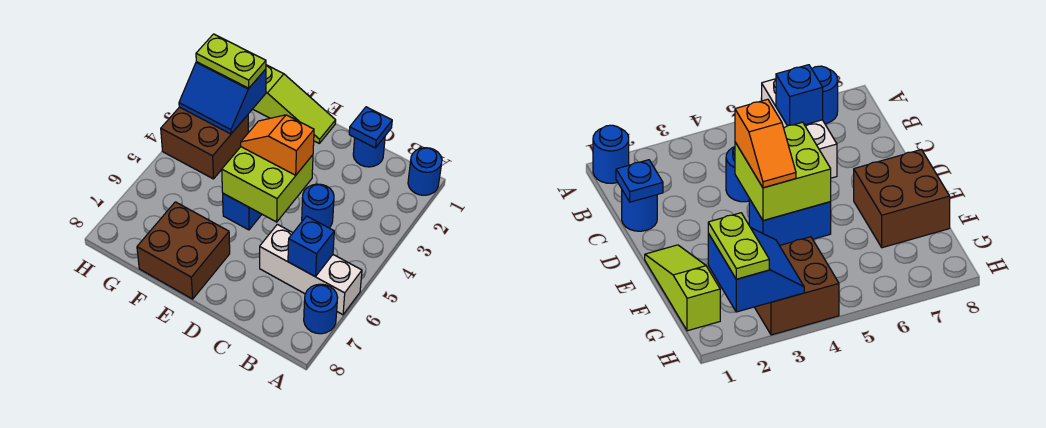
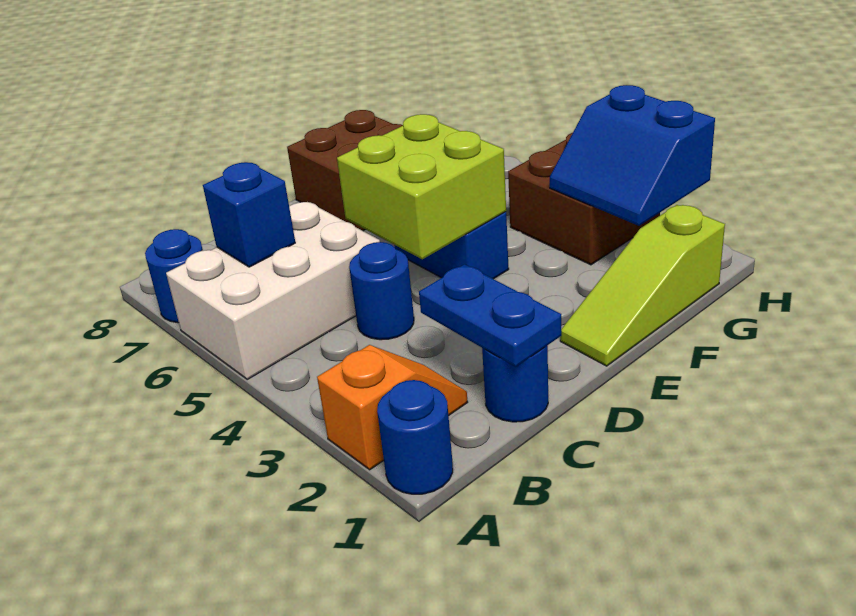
white brick A6:C6 level 1 -> white brick A5:C6 level 1
blue plate C1 level 2 -> blue plate C1:C2 level 2
orange slope D4:E4 level 3 top D -> orange slope A2:B2 level 1 top A
blue slope G2:H3 level 2 top 2 -> blue slope G2:H3 level 2 top H
lime plate G2:H2 level 3 -> none

